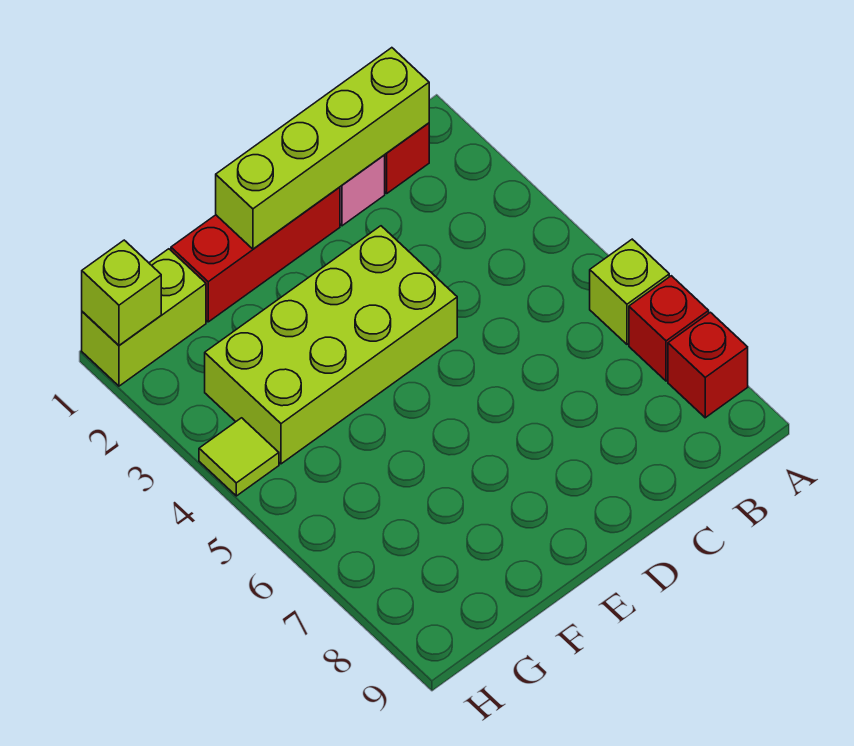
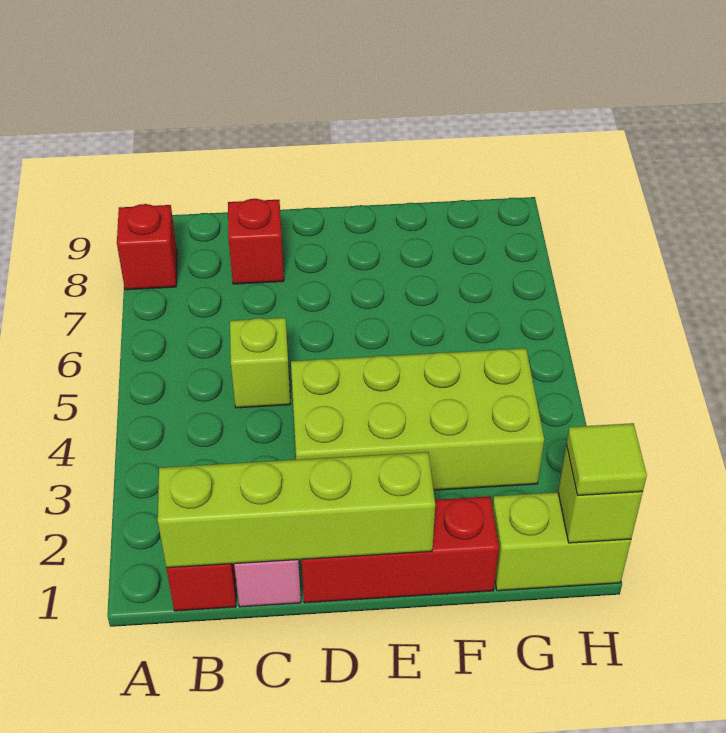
lime brick A6 level 1 -> lime brick C5 level 1
red brick A7 level 1 -> red brick C8 level 1
lime tile H4 level 1 -> lime tile H1 level 3

